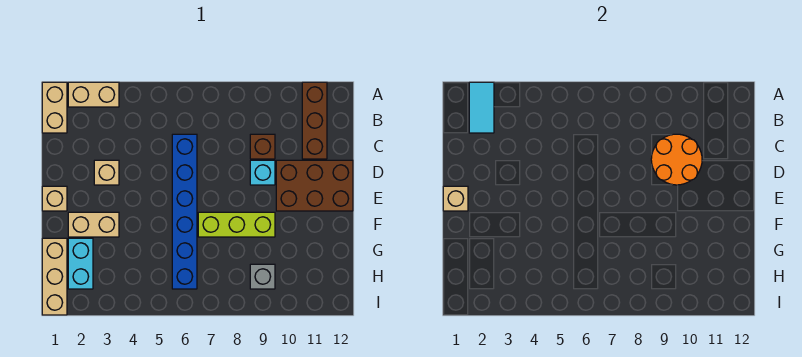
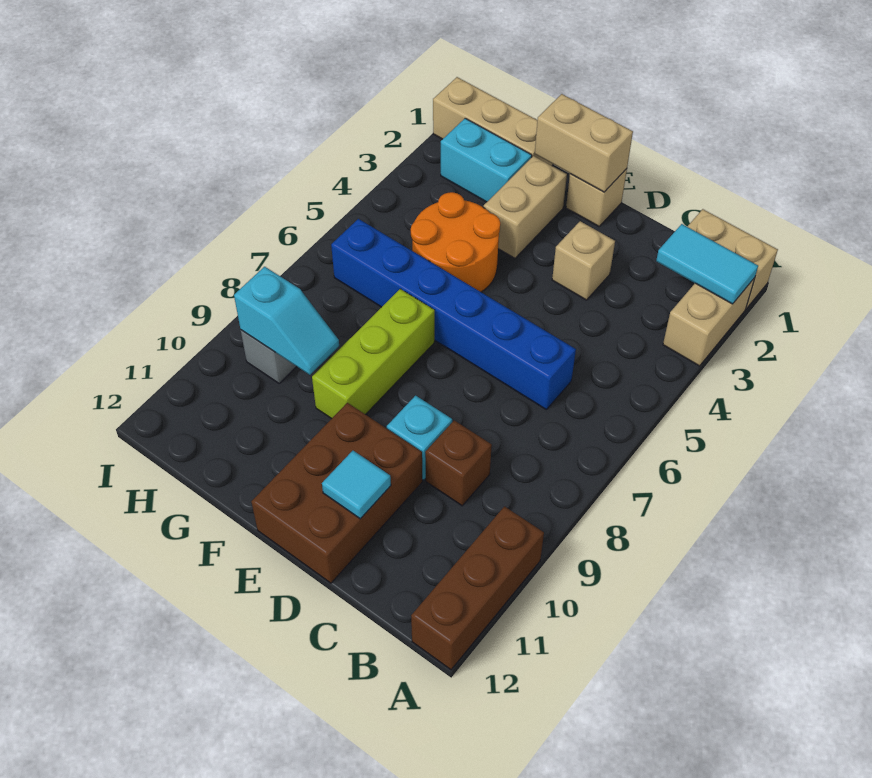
brown brick A11:C11 level 1 -> brown brick A10:A12 level 1
orange round brick C9:D10 level 2 -> orange round brick F4:G5 level 1
none -> cyan tile D11 level 2
tan brick E1 level 2 -> tan brick E1:F1 level 2
none -> cyan slope G9:H9 level 2 top H

